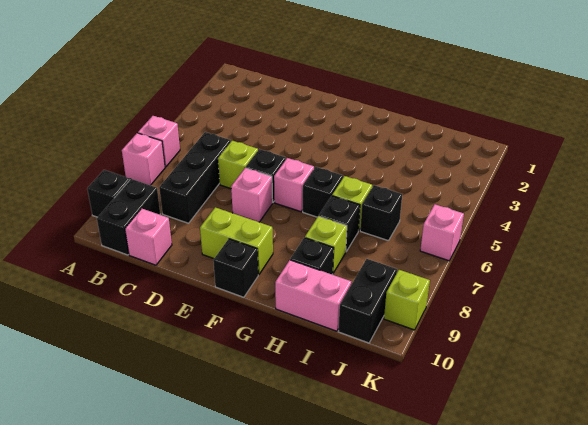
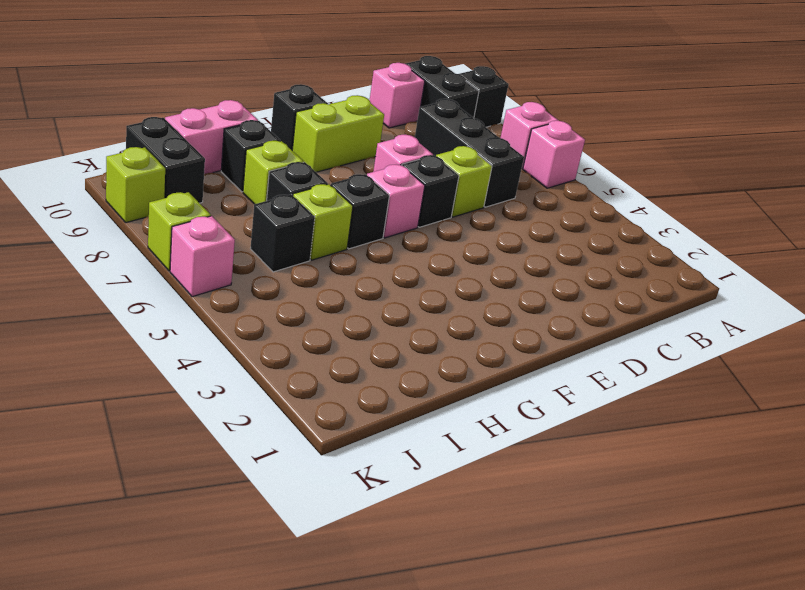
none -> lime brick K7 level 1

